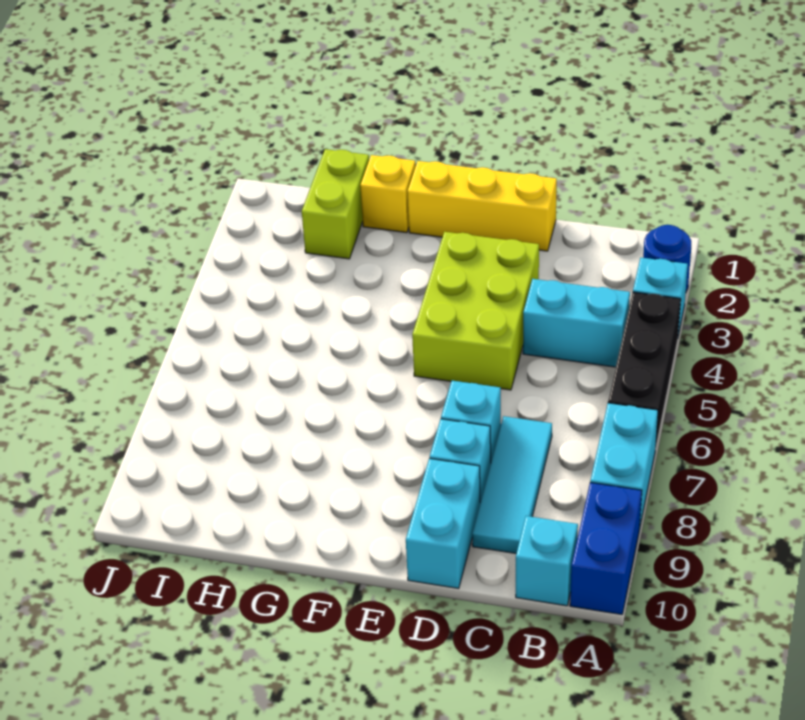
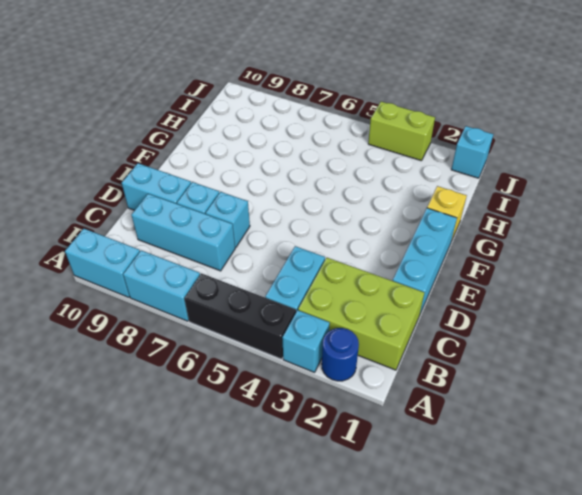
blue brick A9:A10 level 1 -> cyan brick A9:A10 level 1
cyan brick B10 level 1 -> cyan brick J1 level 1
cyan tile C7:C9 level 1 -> cyan brick C7:C9 level 1
yellow brick D1:F1 level 1 -> cyan brick D1:F1 level 1
lime brick D3:E5 level 1 -> lime brick B1:C3 level 1
lime brick H1:H2 level 1 -> lime brick J3:J4 level 1

